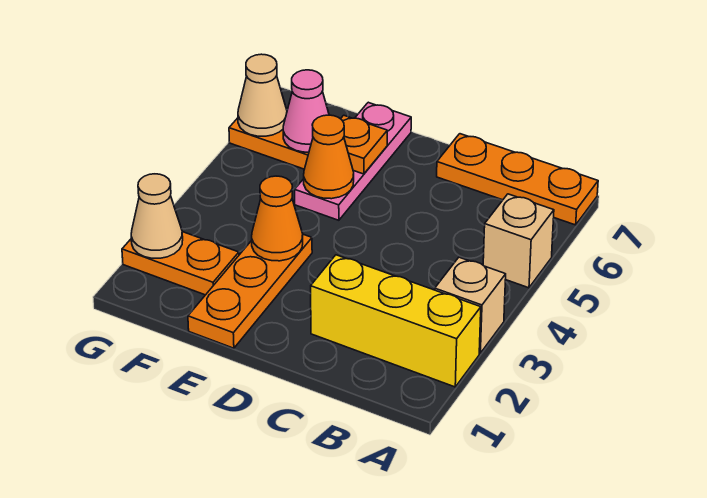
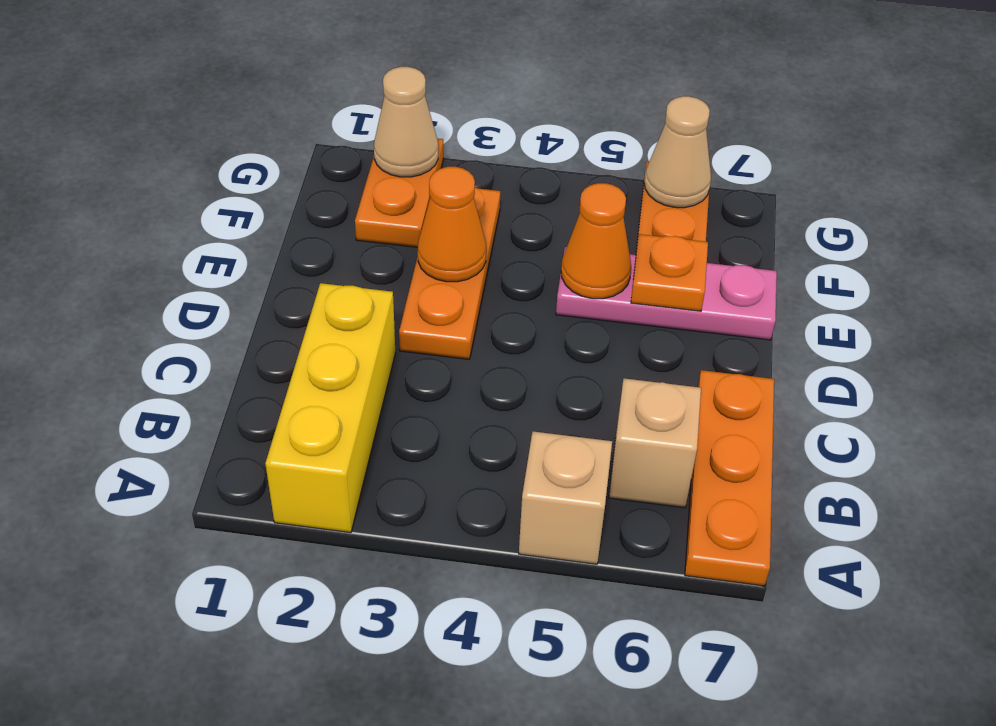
tan brick A3 level 1 -> tan brick B6 level 1
orange plate E1:E3 level 1 -> orange plate D3:F3 level 1
pink cone F6 level 2 -> none

